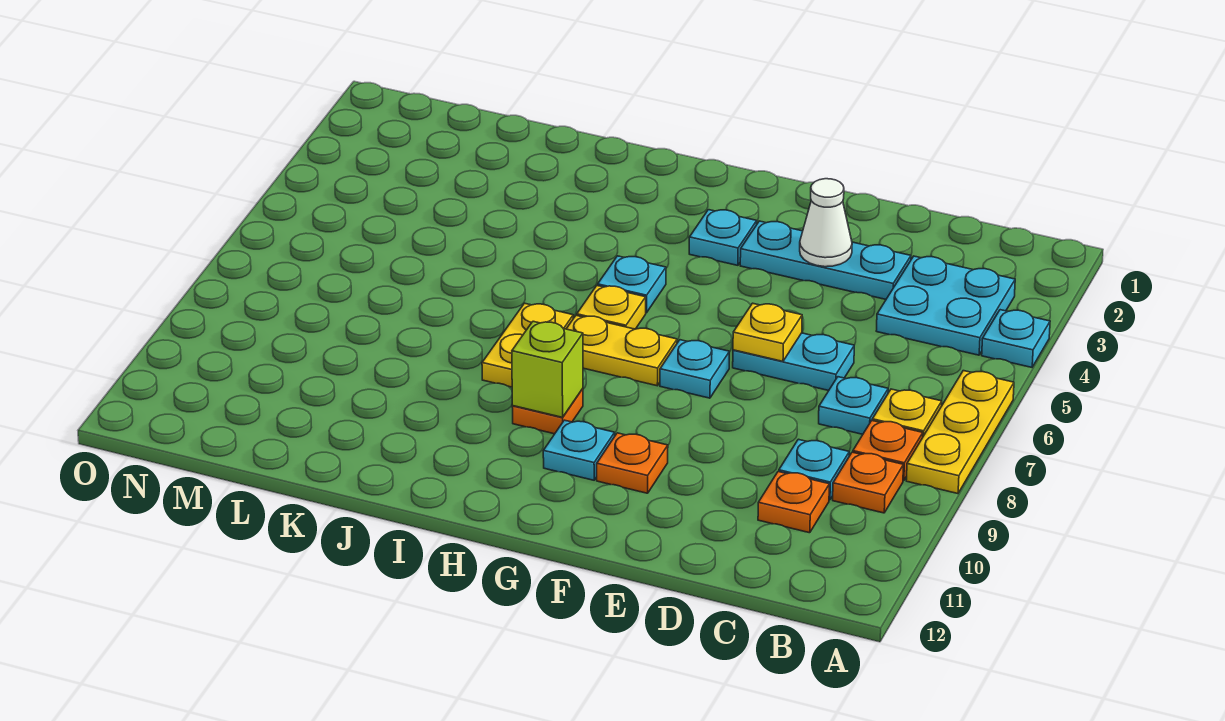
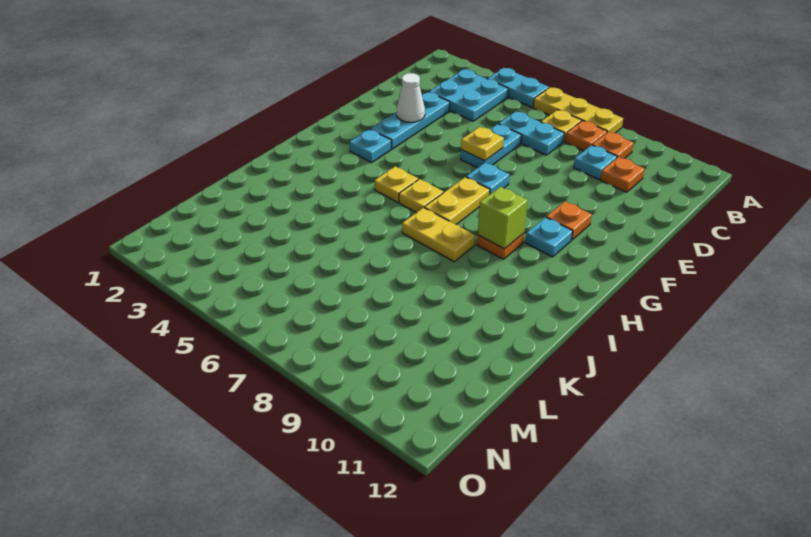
cyan plate A4 level 1 -> cyan plate A4:A5 level 1
cyan plate C7 level 1 -> cyan plate C6:C7 level 1
cyan plate H5 level 1 -> yellow plate H5 level 1

